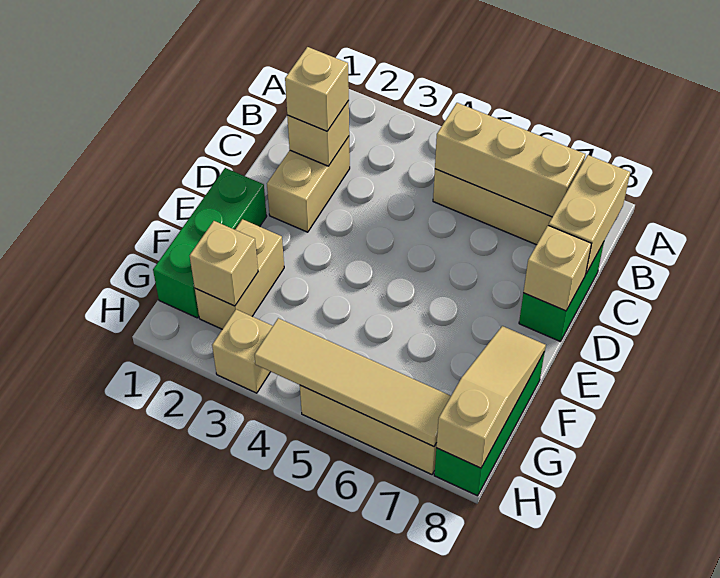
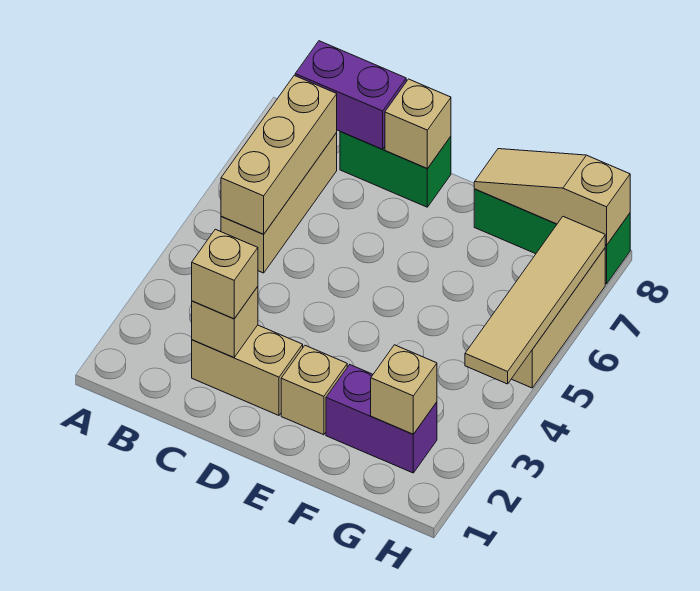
tan brick B8:C8 level 2 -> purple brick B8:C8 level 2
green brick E1:G1 level 1 -> none
tan brick F2:G2 level 1 -> purple brick F2:G2 level 1
tan brick H3 level 1 -> tan brick E2 level 1

